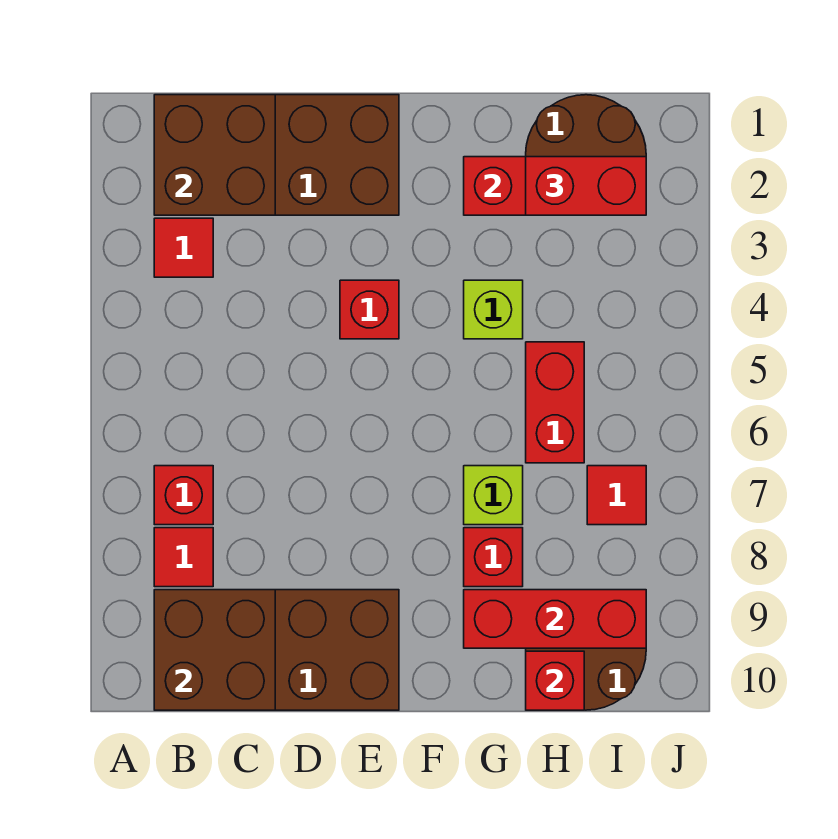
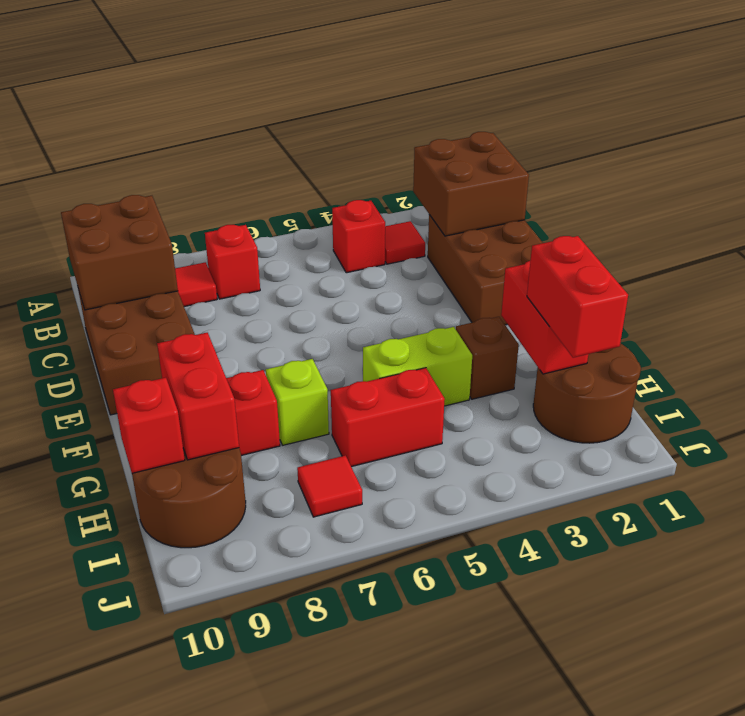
red brick E4 level 1 -> red brick B4 level 1
none -> brown brick G3 level 1
lime brick G4 level 1 -> lime brick G4:G5 level 1
red brick G9:I9 level 2 -> red brick G9:H9 level 2

